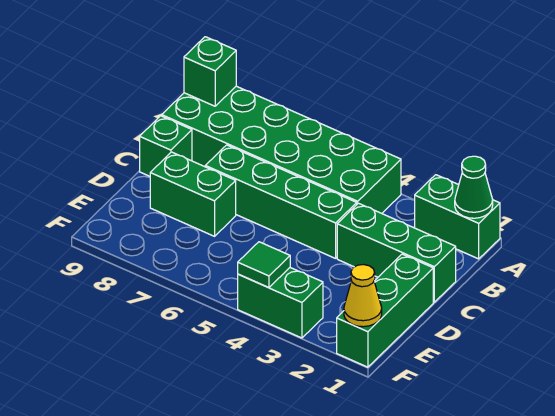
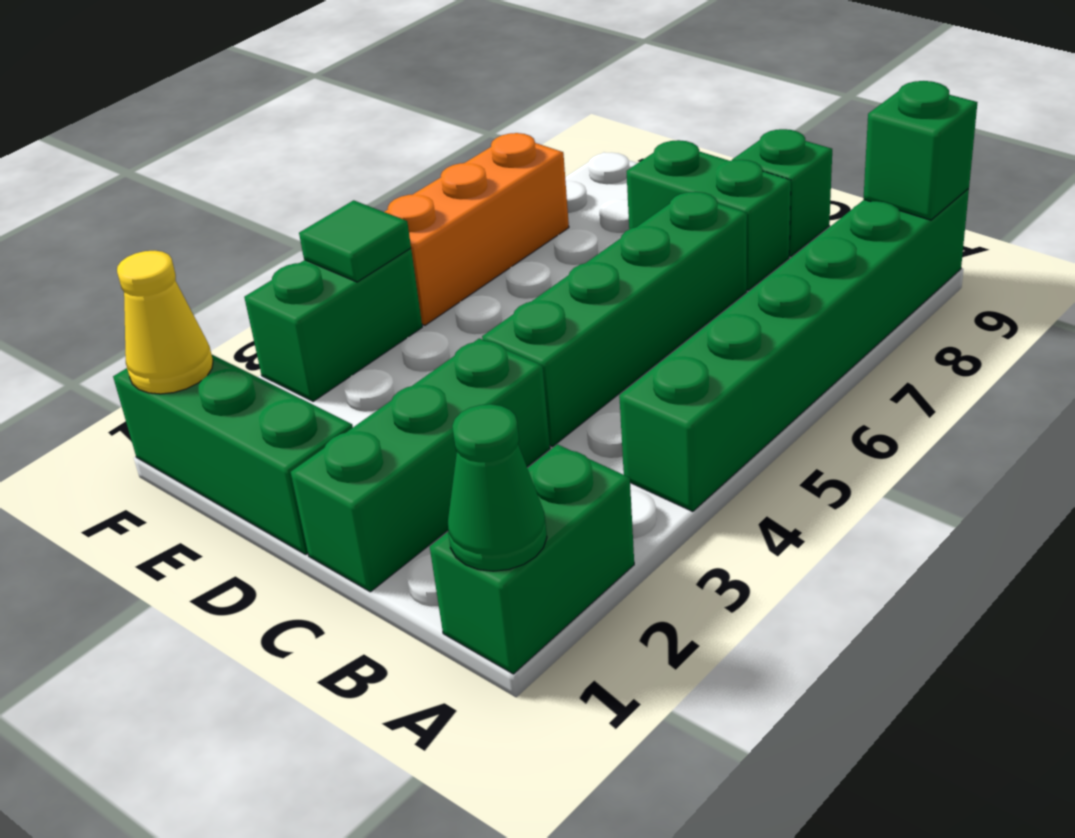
green brick A4:B9 level 1 -> green brick A4:A9 level 1
green brick D7:D8 level 1 -> green brick C8:D8 level 1
none -> orange brick F5:F7 level 1

